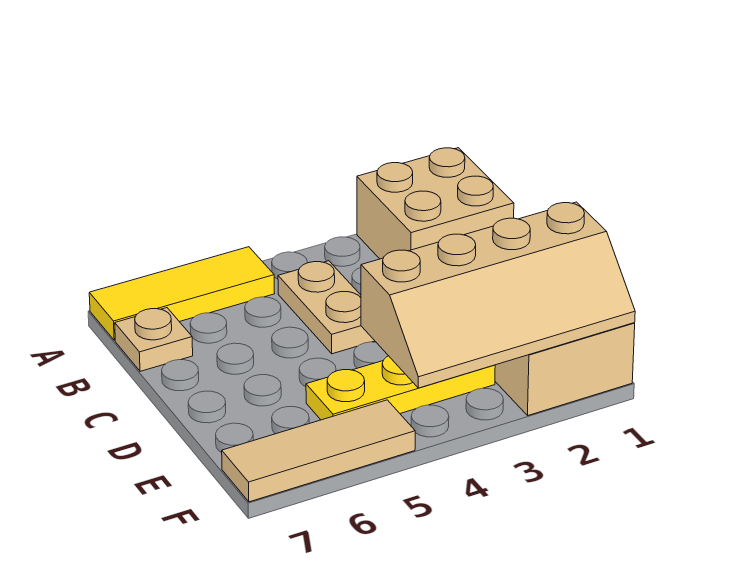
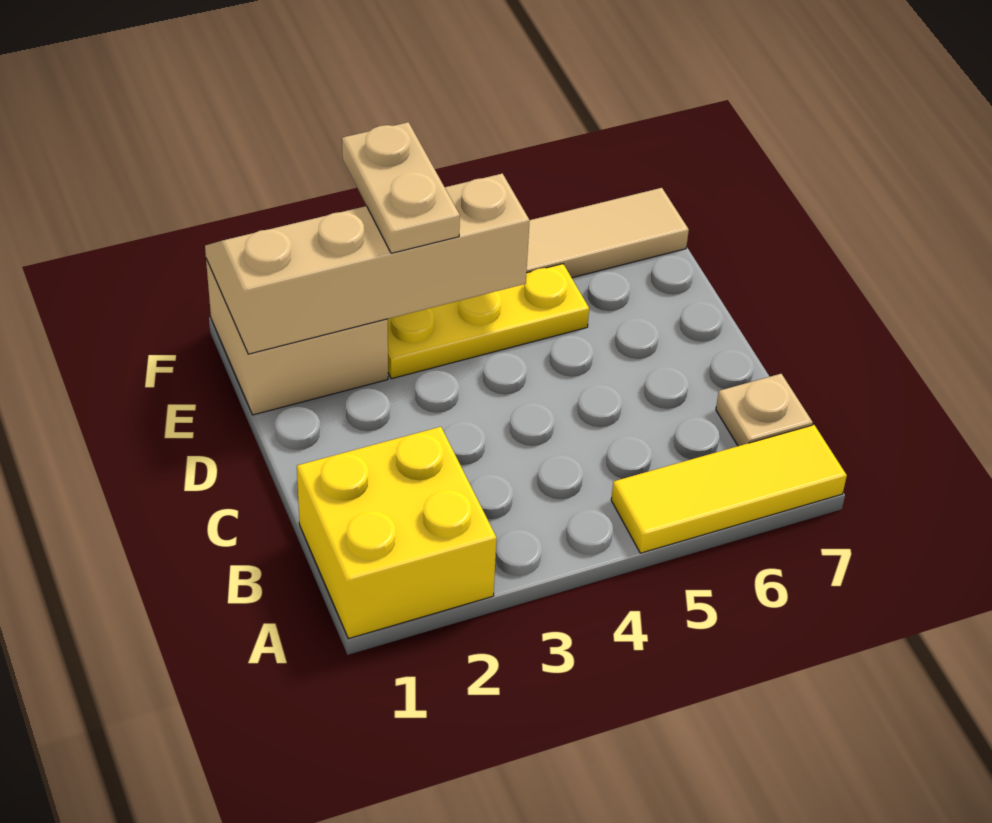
tan brick A1:B2 level 1 -> yellow brick A1:B2 level 1
tan plate B4:C4 level 1 -> tan plate E3:F3 level 3

